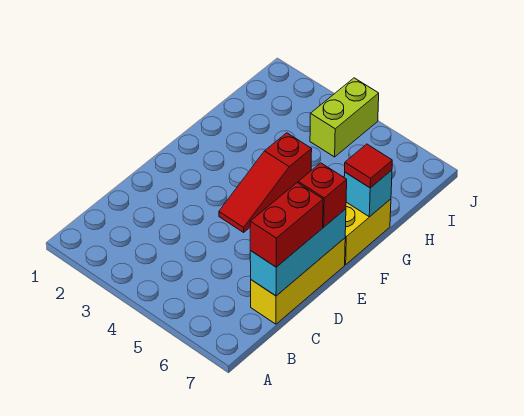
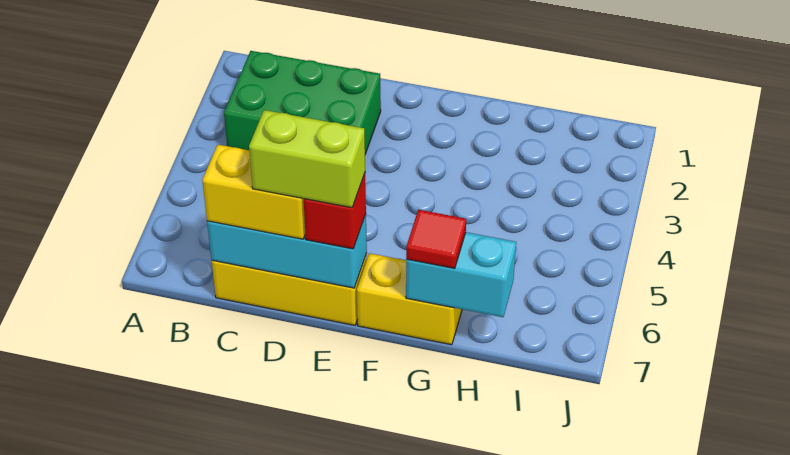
none -> green brick B2:D3 level 1
red brick C7:D7 level 3 -> yellow brick C7:D7 level 3
red slope E4:G4 level 1 top G -> none
cyan brick G7 level 2 -> cyan brick G7:H7 level 2
lime brick I4:J4 level 1 -> lime brick D7:E7 level 4

